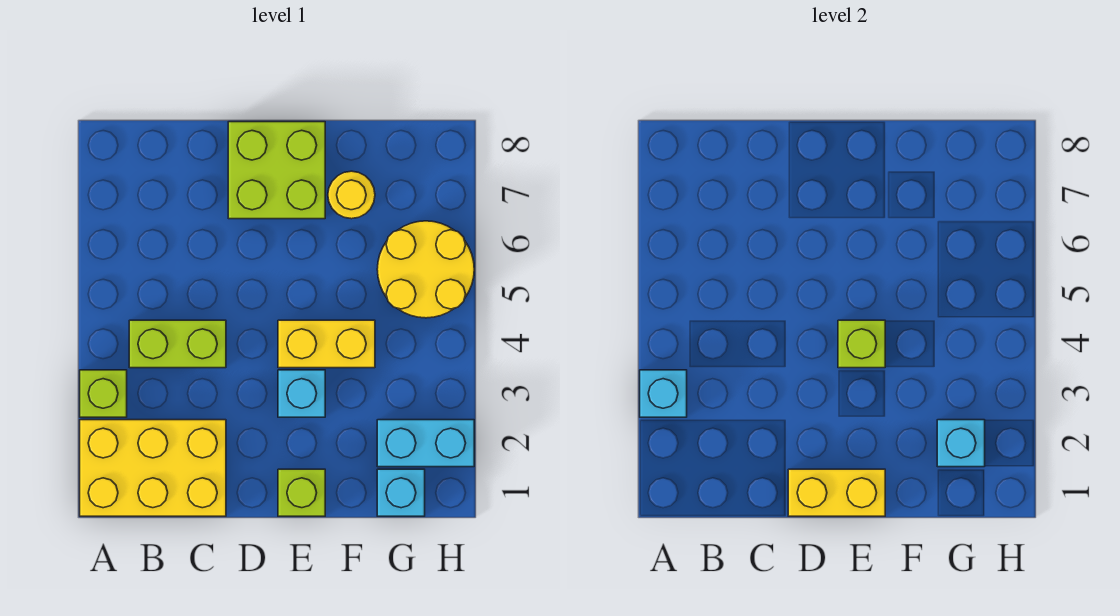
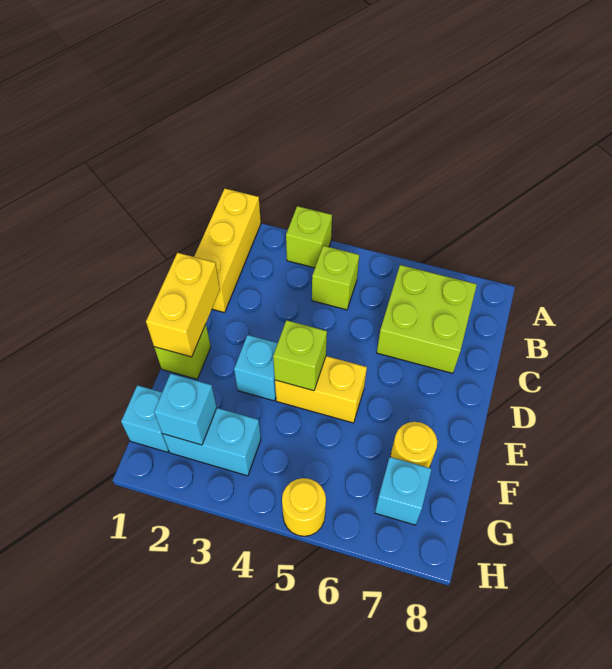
yellow brick A1:C2 level 1 -> yellow brick A1:C1 level 1
cyan brick A3 level 2 -> cyan brick G7 level 1
lime brick B4:C4 level 1 -> lime brick B4 level 1
lime brick D7:E8 level 1 -> lime brick B6:C7 level 1
yellow brick E4:F4 level 1 -> yellow brick E4:E5 level 1
cyan brick G2:H2 level 1 -> cyan brick G2:G3 level 1
yellow round brick G5:H6 level 1 -> yellow round brick H5 level 1

